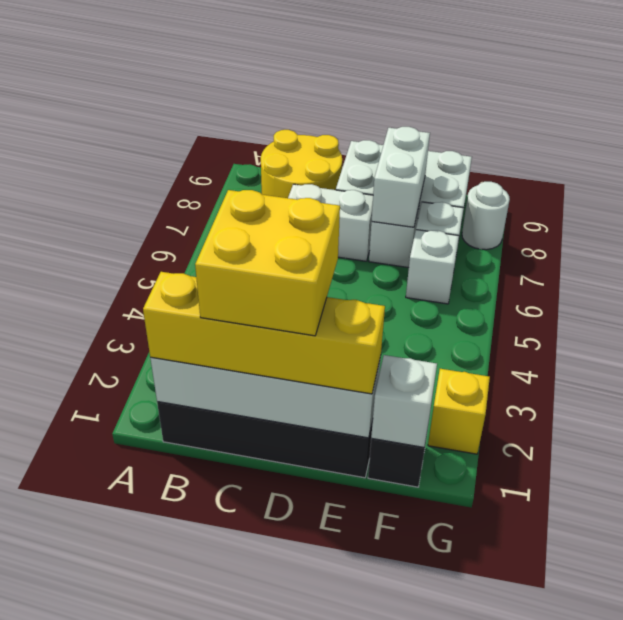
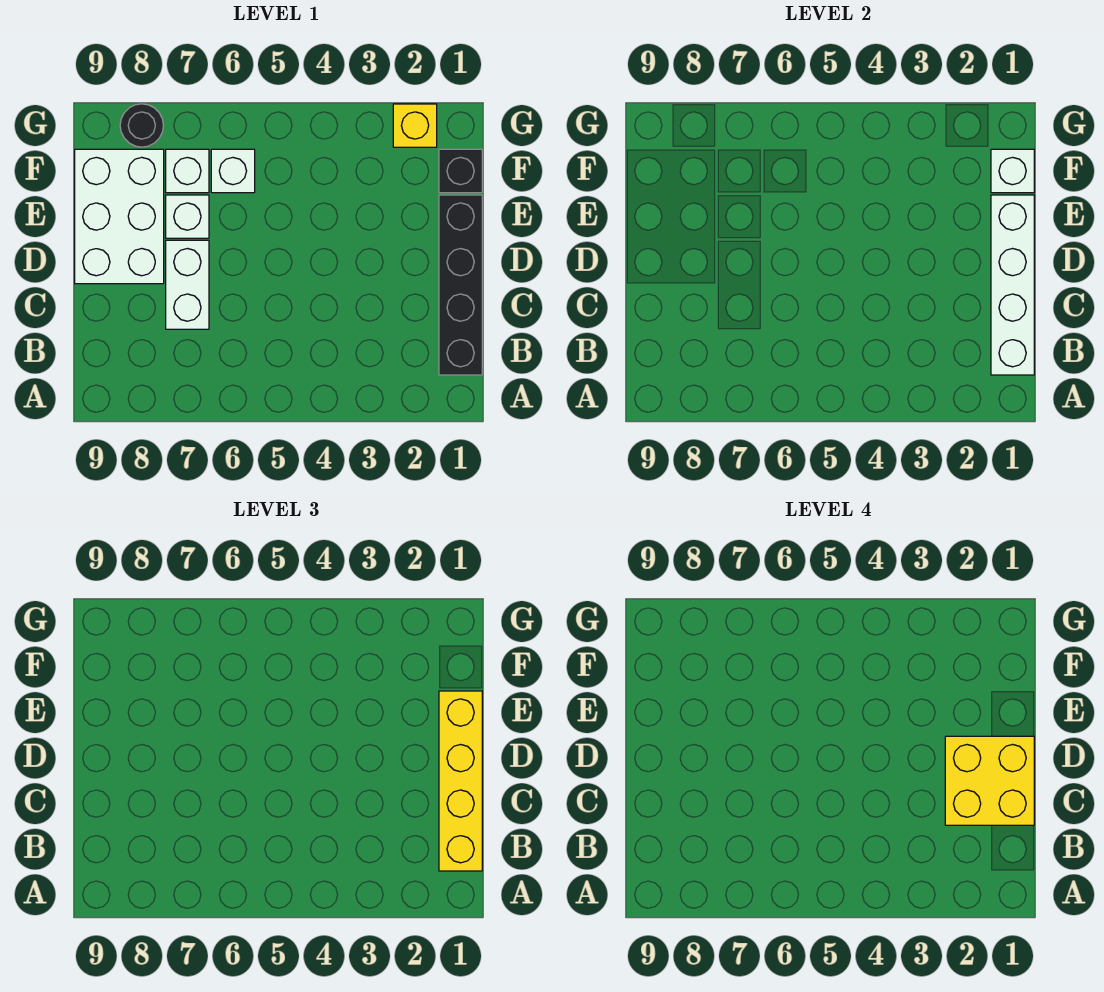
yellow round brick B8:C9 level 1 -> none
white brick E7:E8 level 2 -> none
white round brick G8 level 1 -> black round brick G8 level 1

